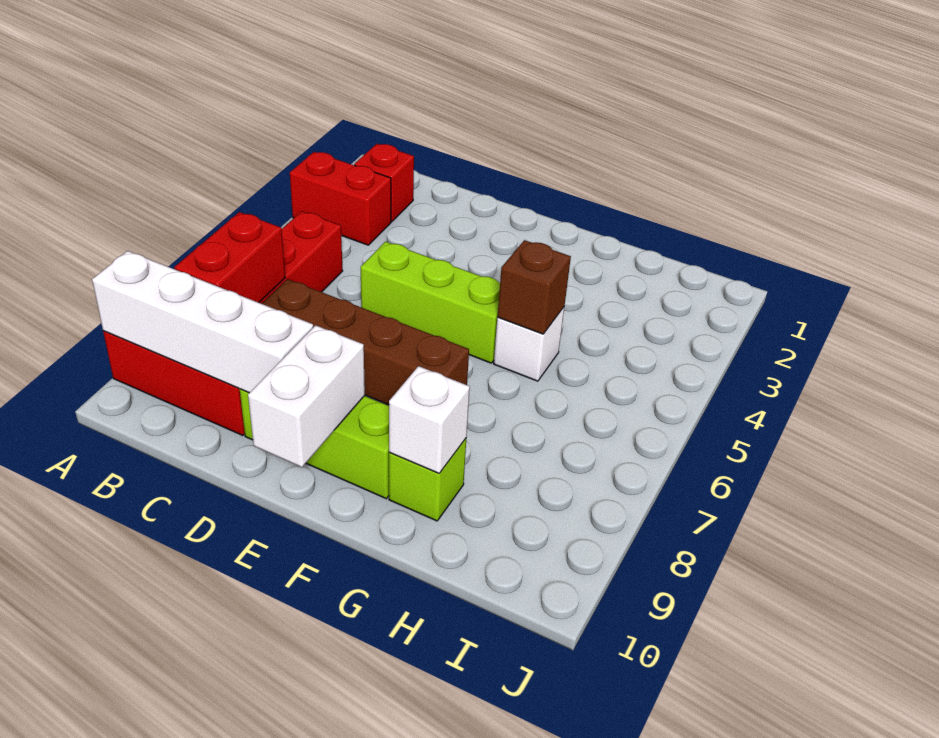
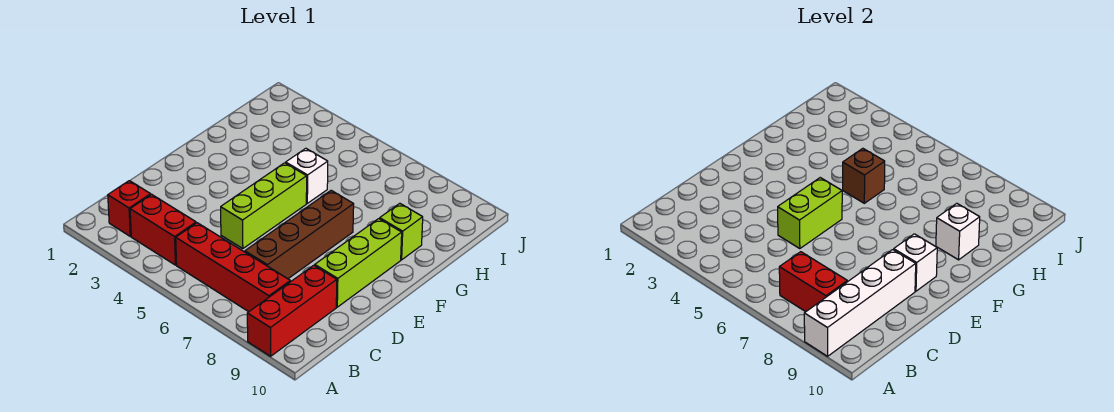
red brick A3:B3 level 1 -> red brick B3:B4 level 1
none -> lime brick D5:E5 level 2
white brick E9:E10 level 2 -> white brick E9 level 2

